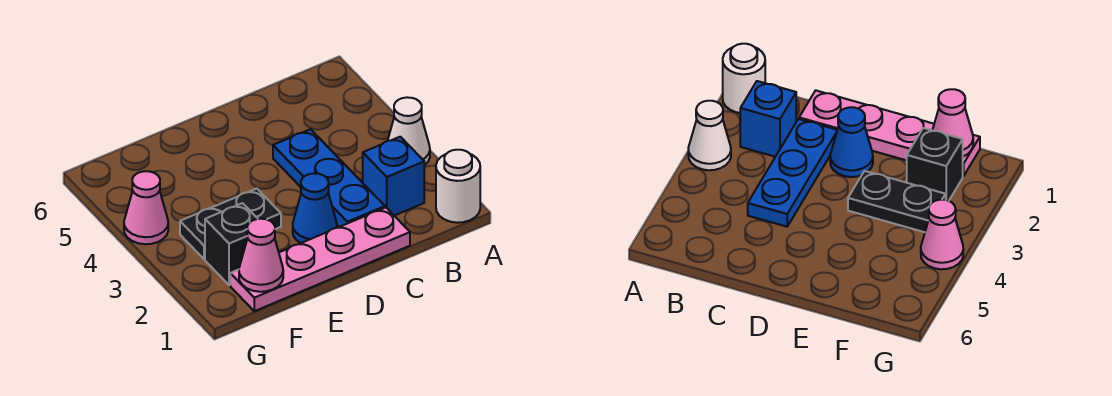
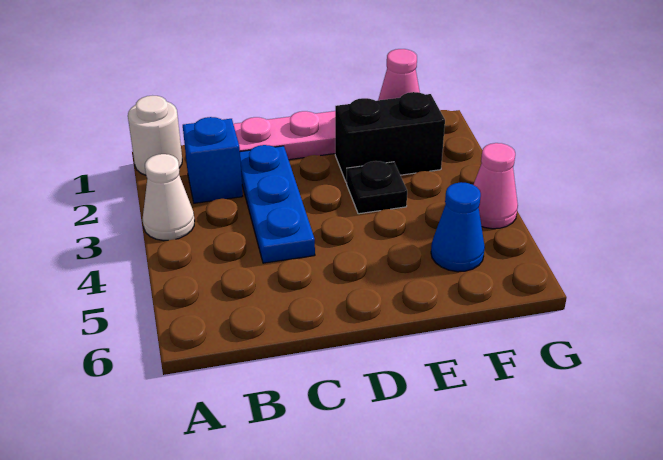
blue cone D2 level 1 -> blue cone F5 level 1
black plate E3:F3 level 1 -> black plate E3 level 1
black brick F2 level 1 -> black brick E2:F2 level 1

